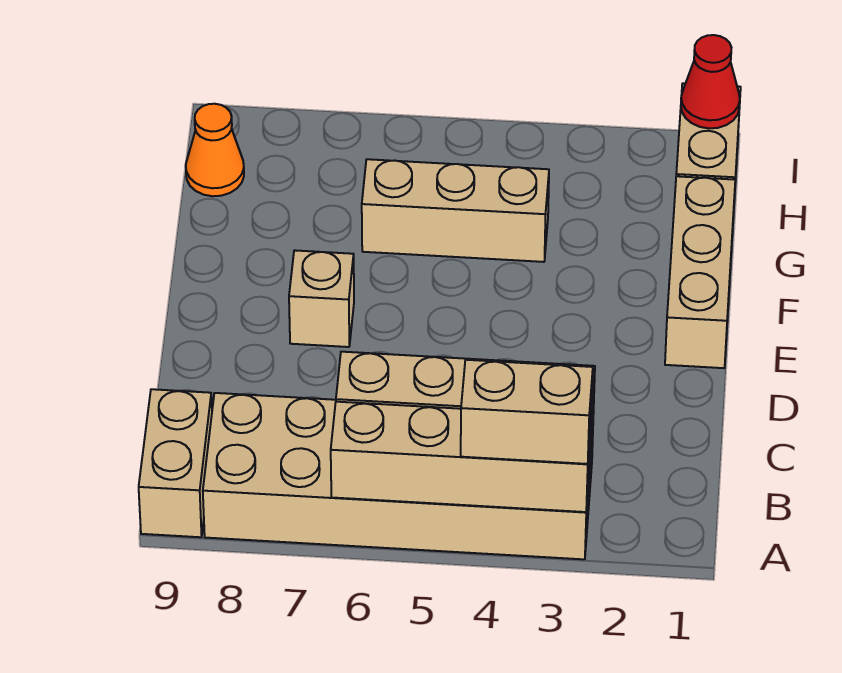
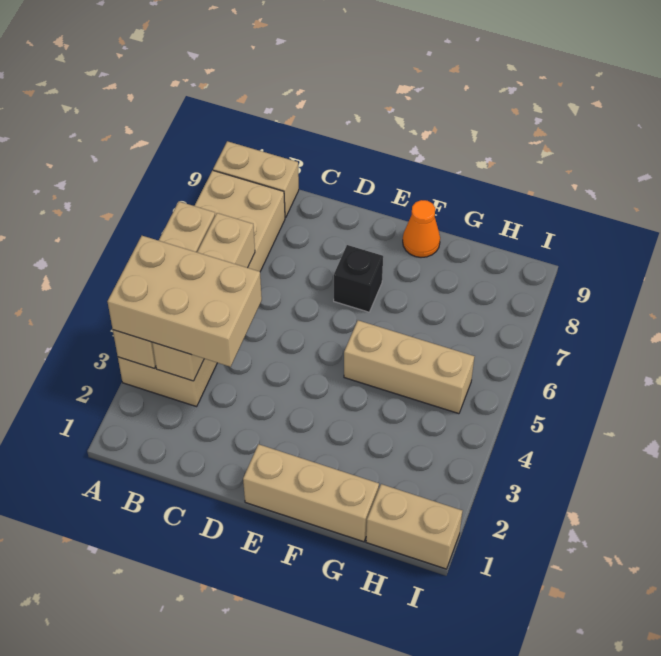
tan brick A3:A4 level 3 -> tan brick A3:C4 level 3
tan brick E7 level 1 -> black brick E7 level 1
tan brick G4:G6 level 1 -> tan brick F5:H5 level 1
orange cone H9 level 1 -> orange cone F9 level 1
red cone I1 level 2 -> none

